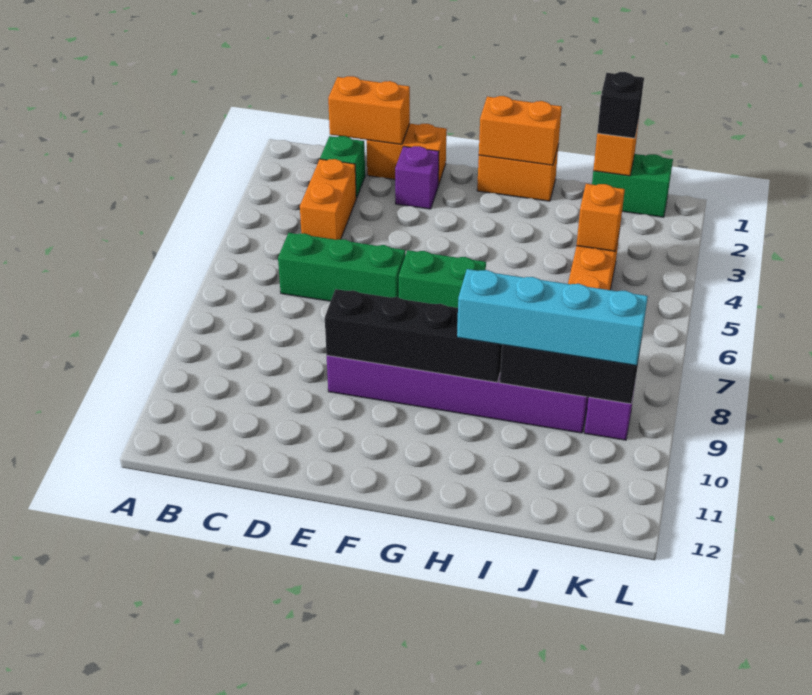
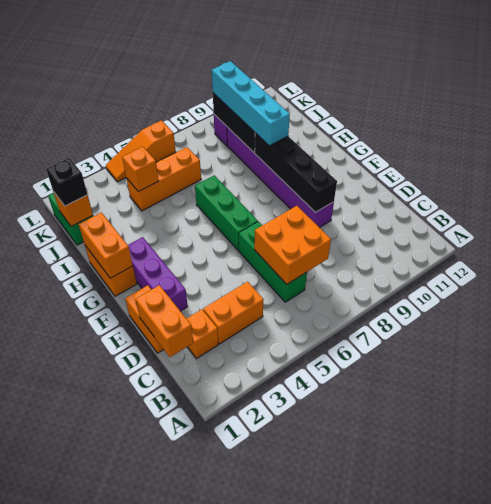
green brick C2 level 1 -> orange brick C2 level 1
none -> orange brick C6:D7 level 2
purple brick E2 level 1 -> purple brick E2:G2 level 1
green brick F6:G6 level 1 -> green brick F6:H6 level 1
none -> orange slope L4:L6 level 1 top 6

